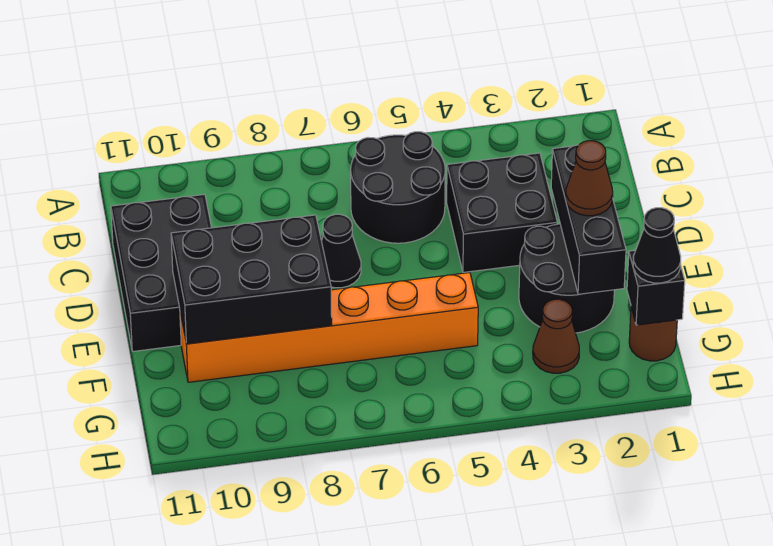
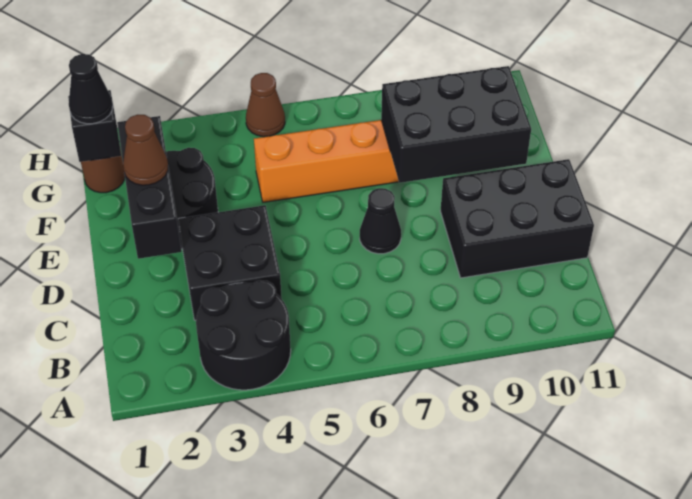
black round brick B5:C6 level 1 -> black round brick A3:B4 level 1
black brick C10:E11 level 1 -> black brick C9:D11 level 1
brown cone G3 level 1 -> brown cone H5 level 1

